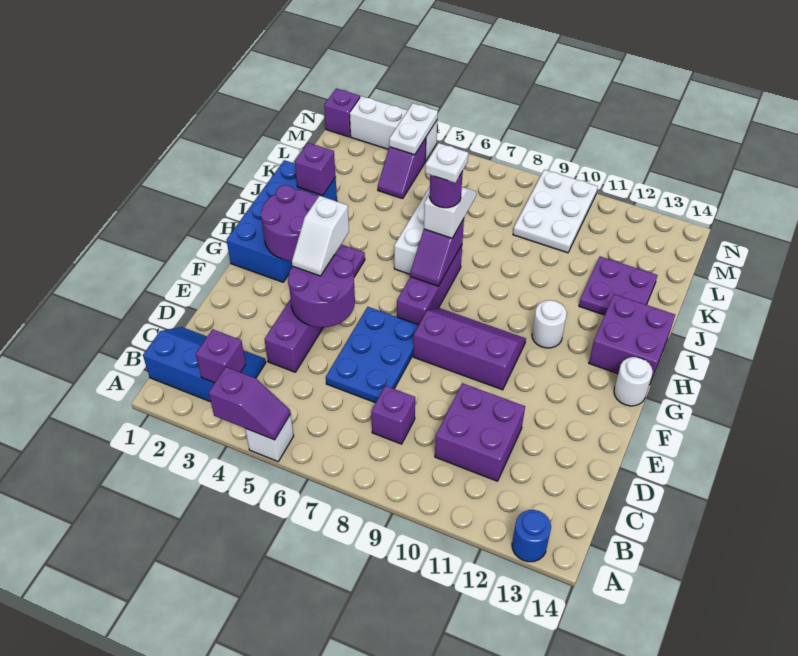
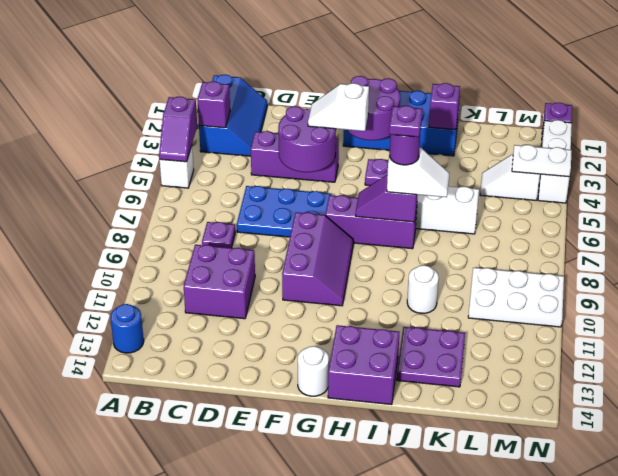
purple brick C8 level 1 -> purple plate C8 level 1
white round brick H11 level 1 -> white round brick J10 level 1
white plate I7 level 5 -> purple plate I7 level 5
purple slope L4:M4 level 1 top M -> white slope L4:M4 level 1 top M

